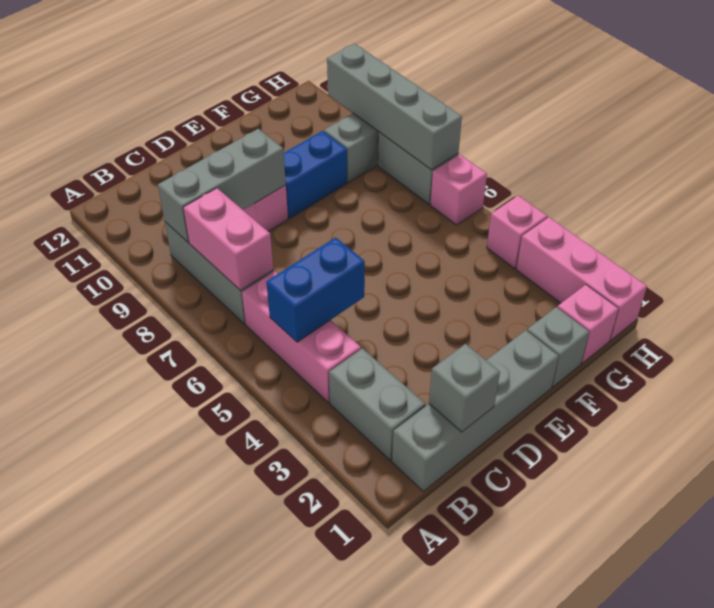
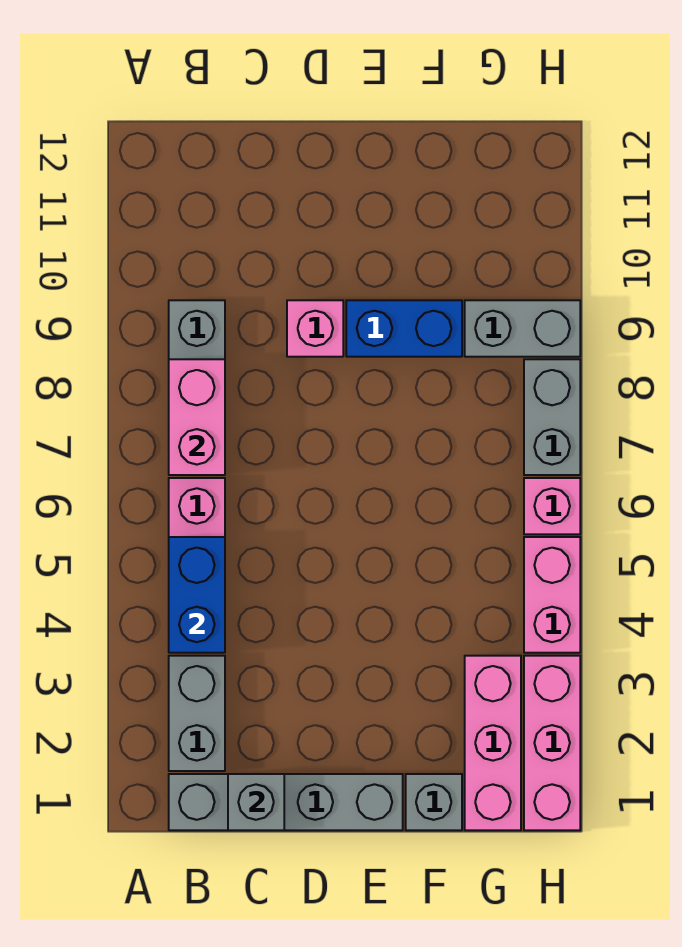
blue brick B5:C5 level 2 -> blue brick B4:B5 level 2
grey brick B9:D9 level 2 -> none
pink brick G1 level 1 -> pink brick G1:G3 level 1
pink brick H4 level 1 -> pink brick H4:H5 level 1
grey brick H7:H10 level 2 -> none

